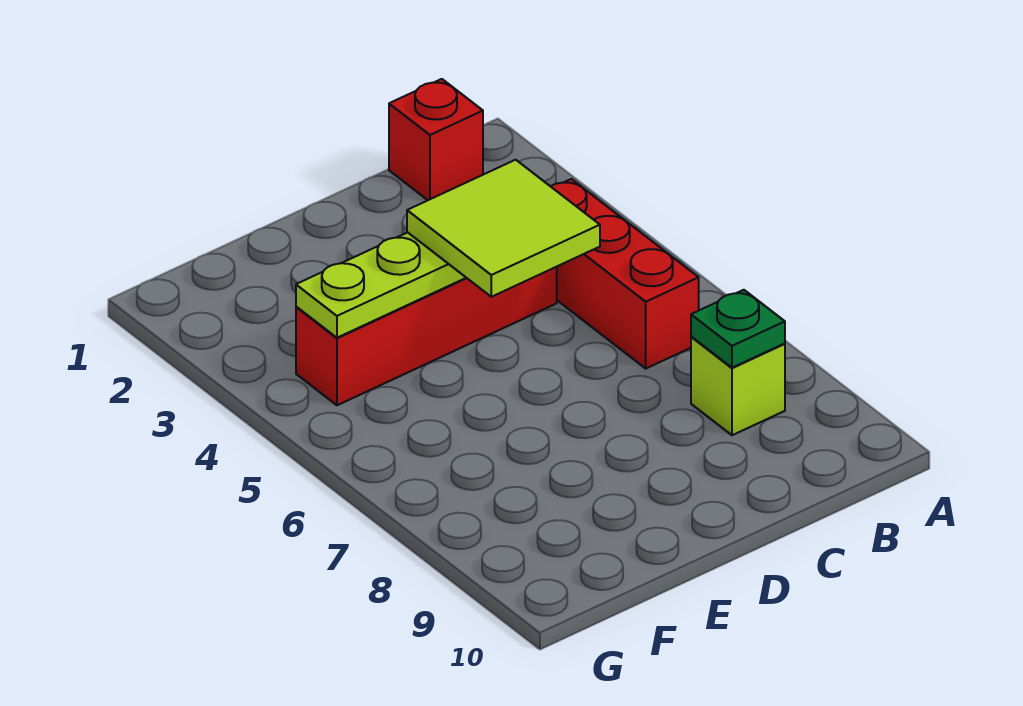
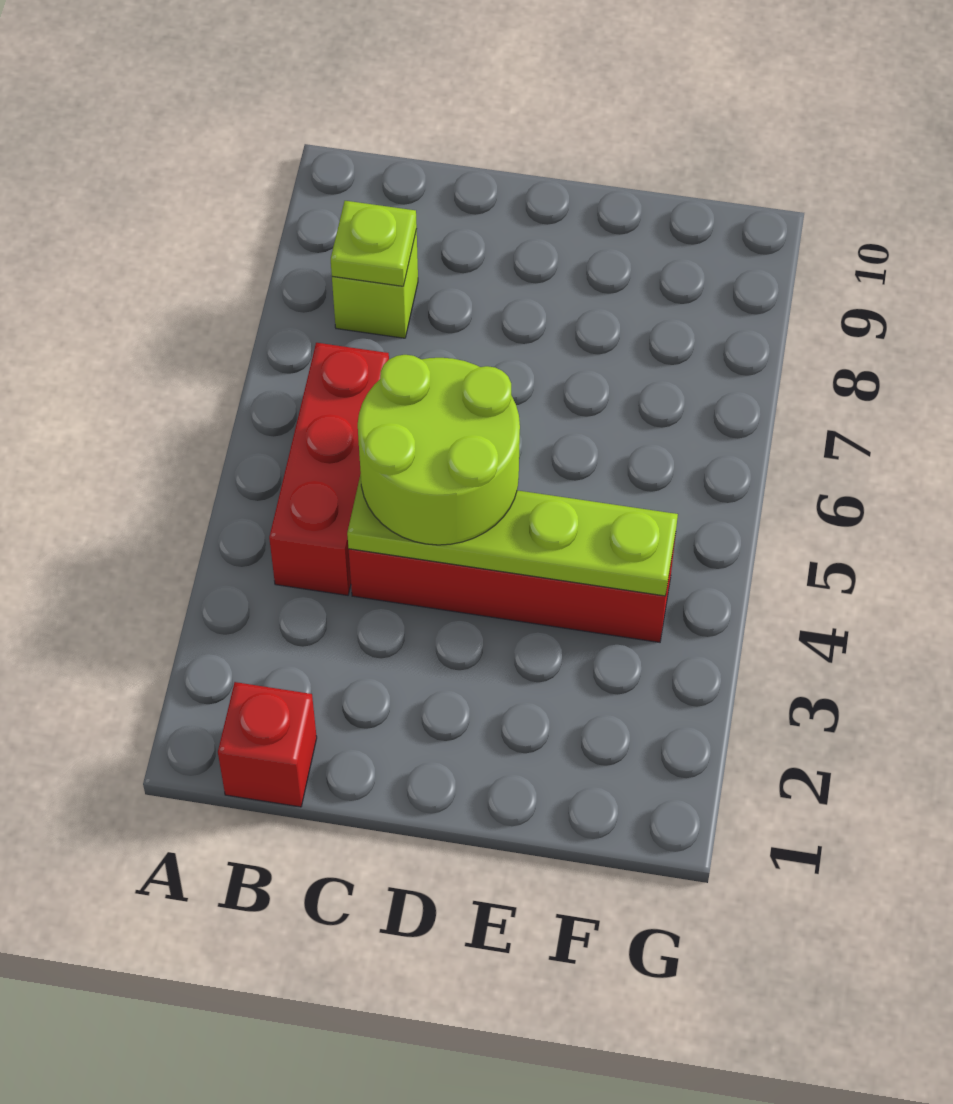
green plate B8 level 2 -> lime plate B8 level 2
lime tile C4:D5 level 3 -> lime round brick C4:D5 level 3

